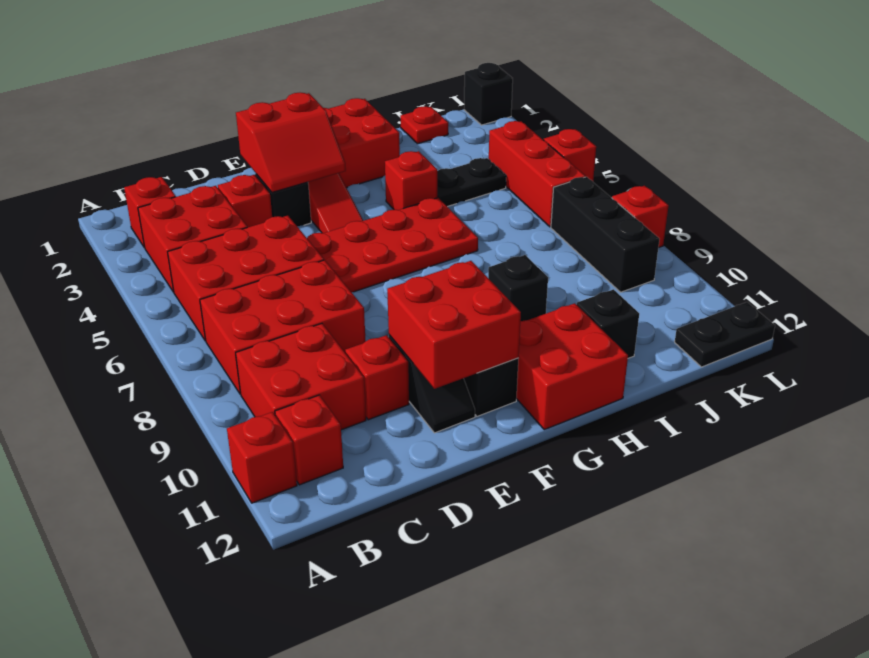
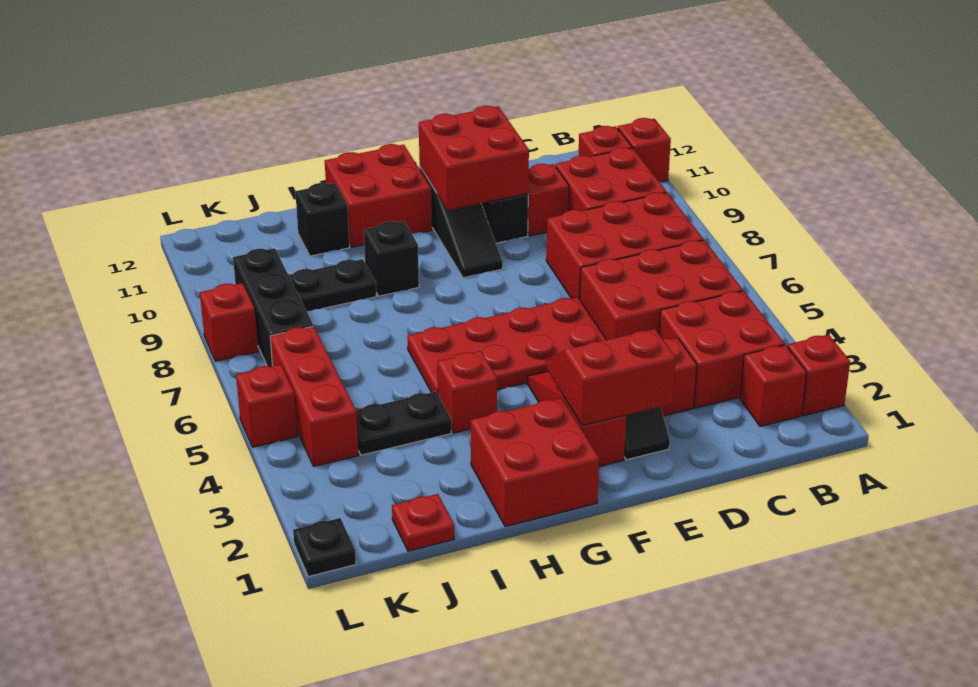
none -> red brick A2 level 1
black plate K12:L12 level 1 -> black plate I9:J9 level 1
black brick L1 level 1 -> black plate L1 level 1

